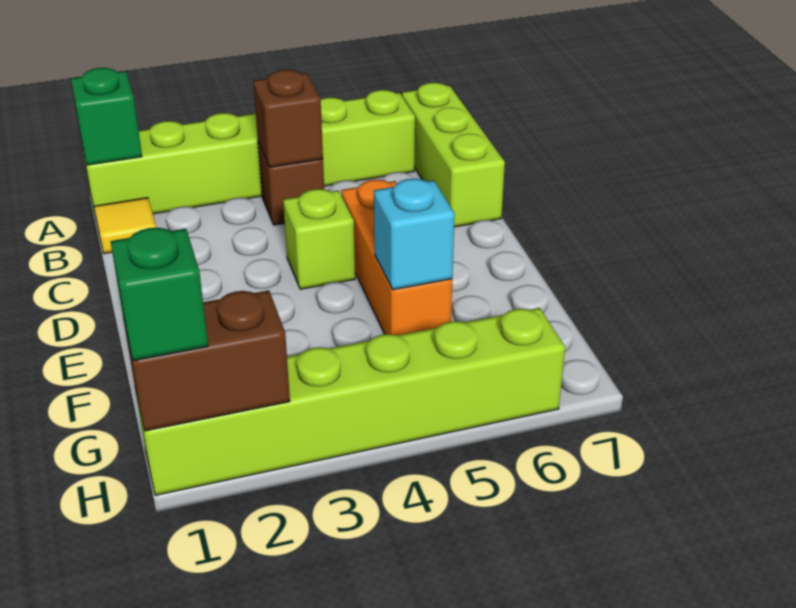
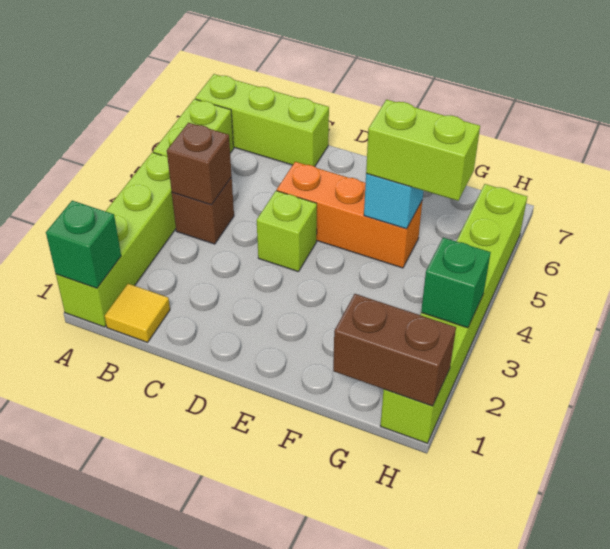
none -> lime brick F5:G5 level 3
brown brick H1:H2 level 2 -> brown brick G1:H1 level 2
green brick H1 level 3 -> green brick H3 level 2

